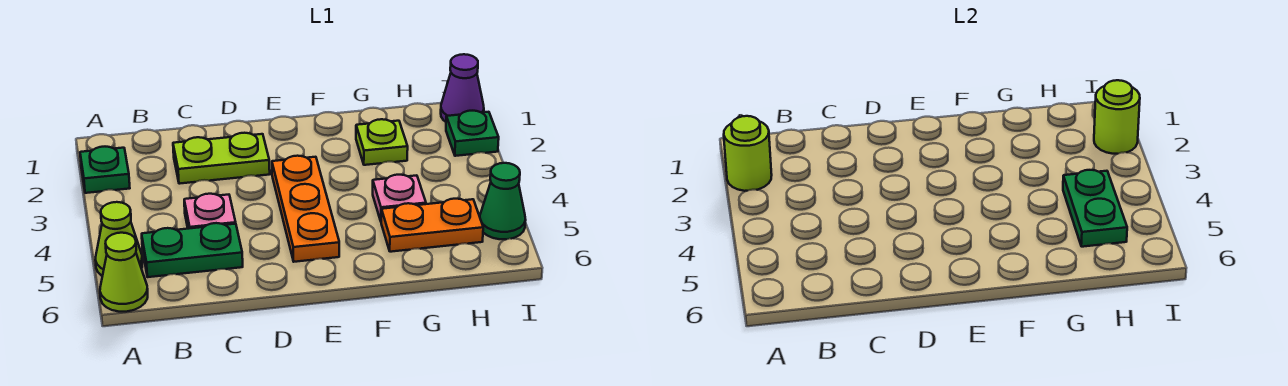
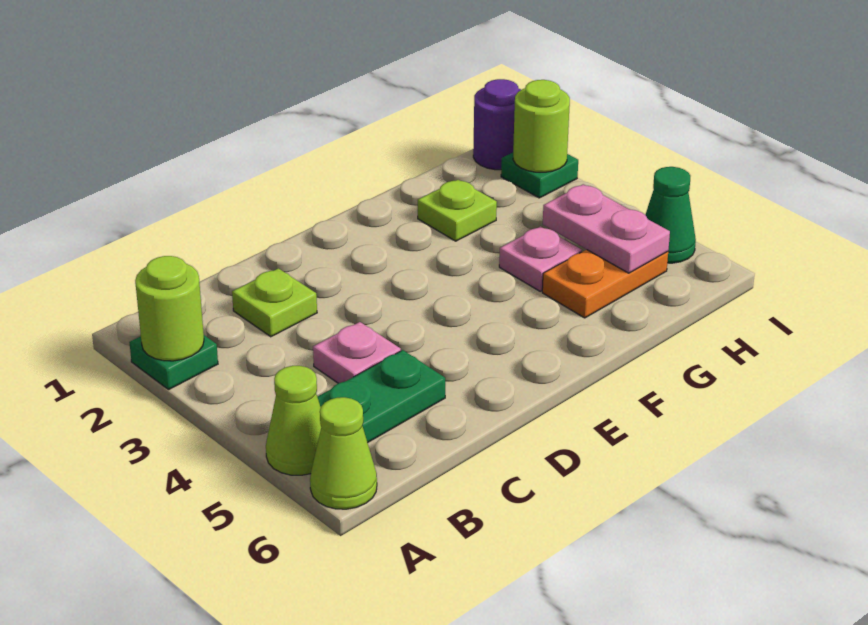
lime plate C2:D2 level 1 -> lime plate C2 level 1
orange plate E3:E5 level 1 -> none
green plate H4:H5 level 2 -> pink plate H4:H5 level 2
purple cone I1 level 1 -> purple round brick I1 level 1

